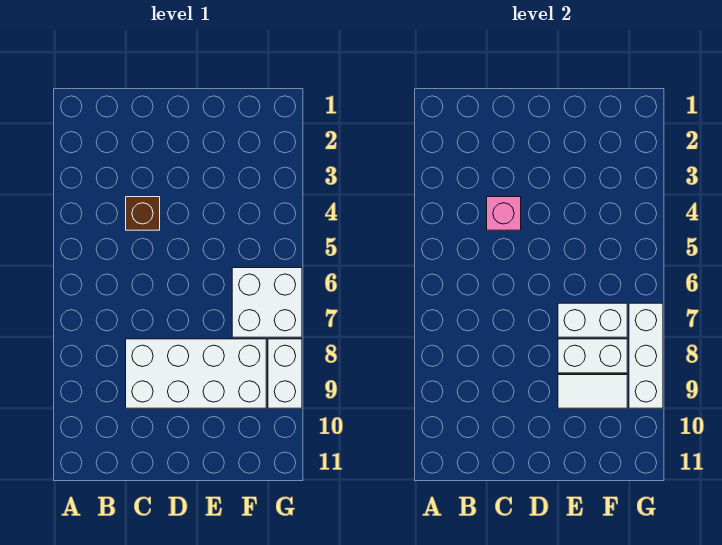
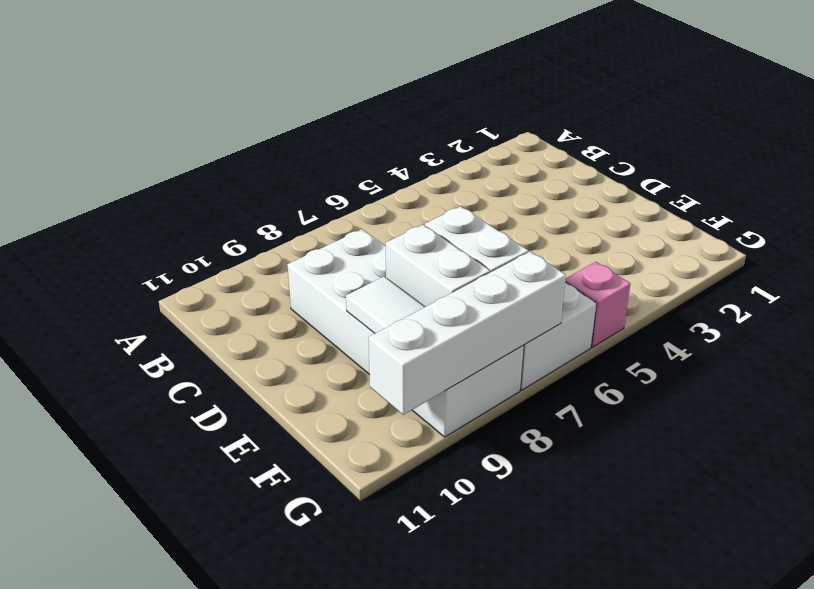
brown brick C4 level 1 -> none
pink brick C4 level 2 -> pink brick G5 level 1
white brick G7:G9 level 2 -> white brick G7:G10 level 2

